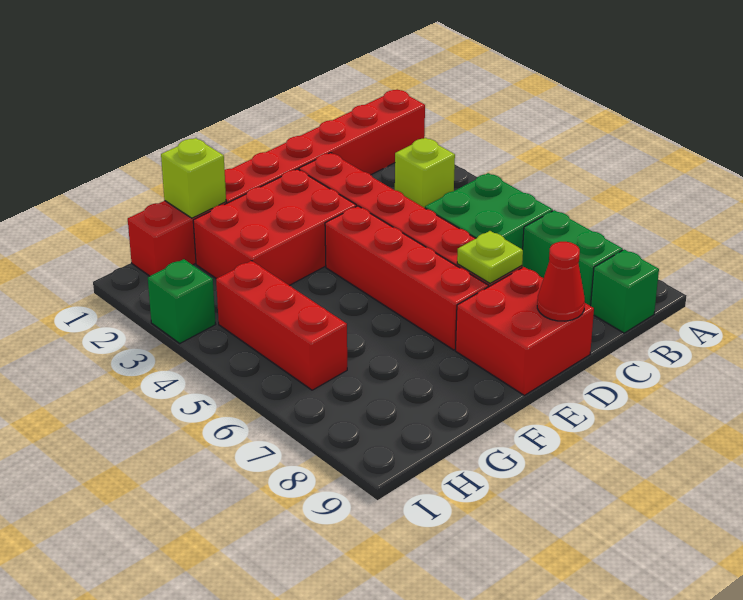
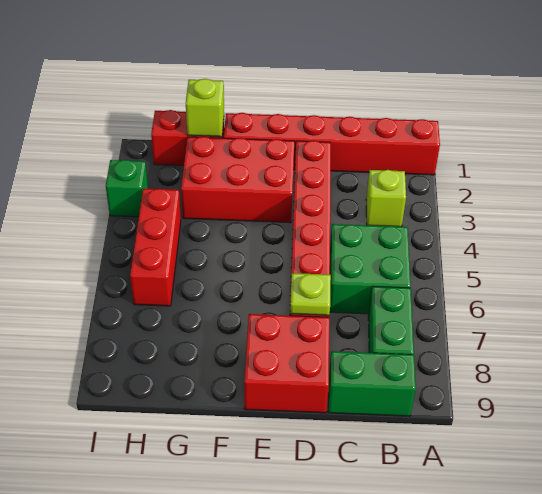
green brick B9 level 1 -> green brick B9:C9 level 1
red cone D9 level 2 -> none
red brick E4:E7 level 1 -> none

